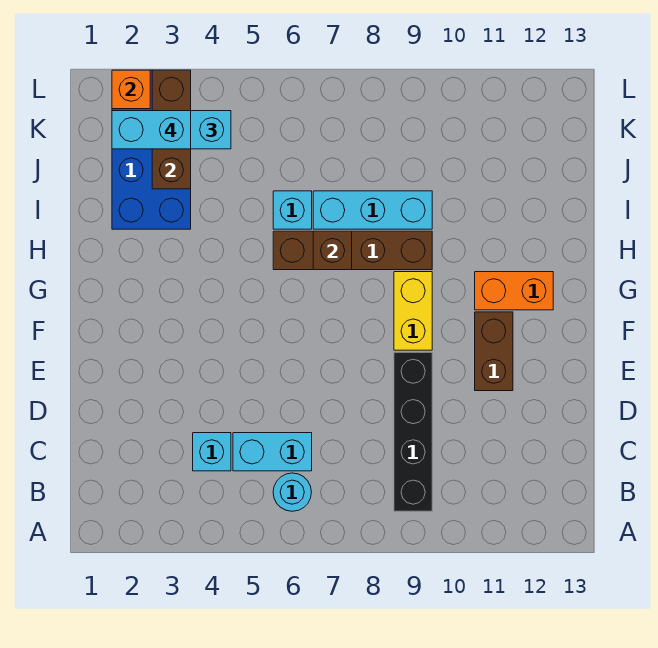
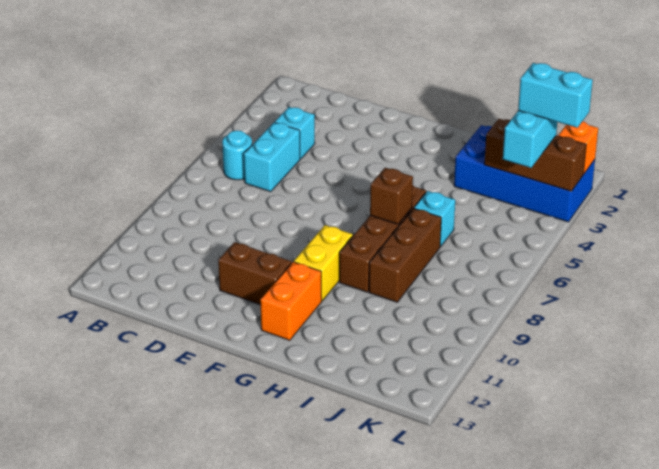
black brick B9:E9 level 1 -> none
yellow brick F9:G9 level 1 -> yellow brick G9:G10 level 1
cyan brick I7:I9 level 1 -> brown brick I7:I9 level 1
cyan brick K2:K3 level 4 -> cyan brick K3:L3 level 4

